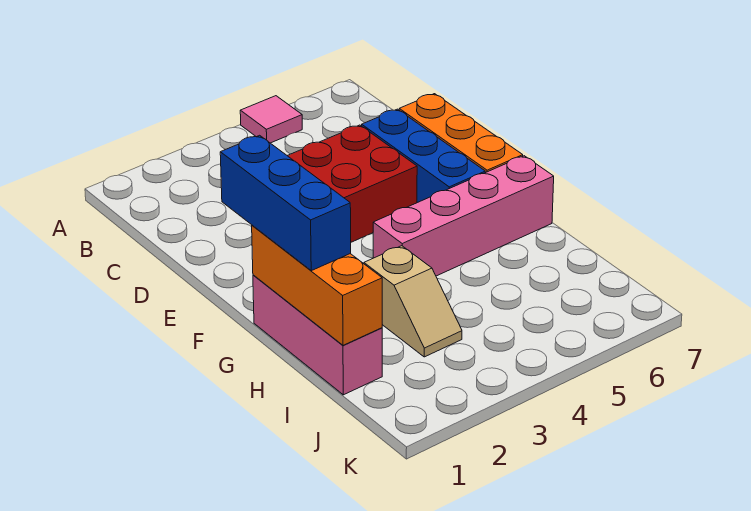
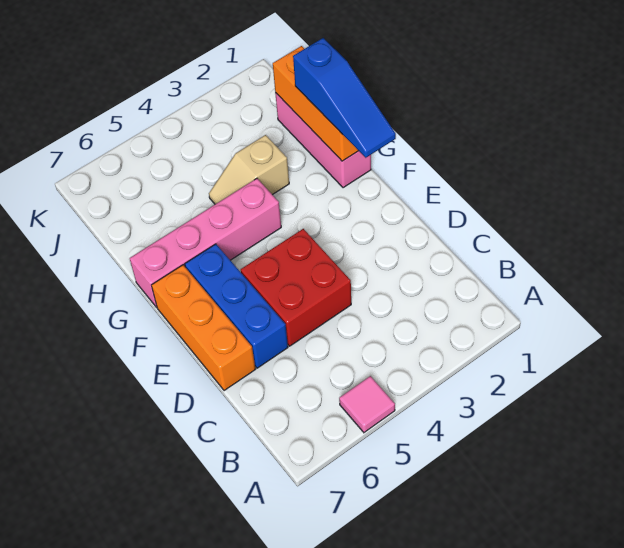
blue brick F1:H1 level 3 -> blue slope F1:H1 level 3 top H
tan slope H3:I3 level 1 top H -> tan slope H3:H4 level 1 top 3

